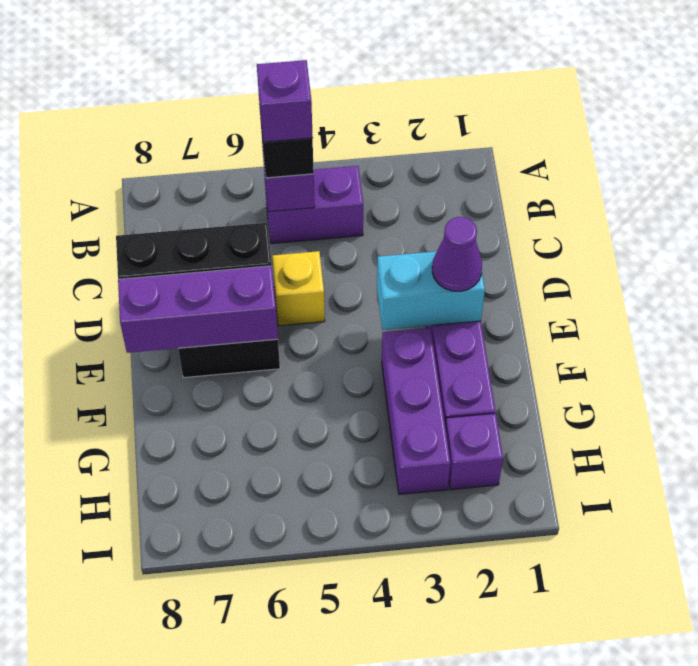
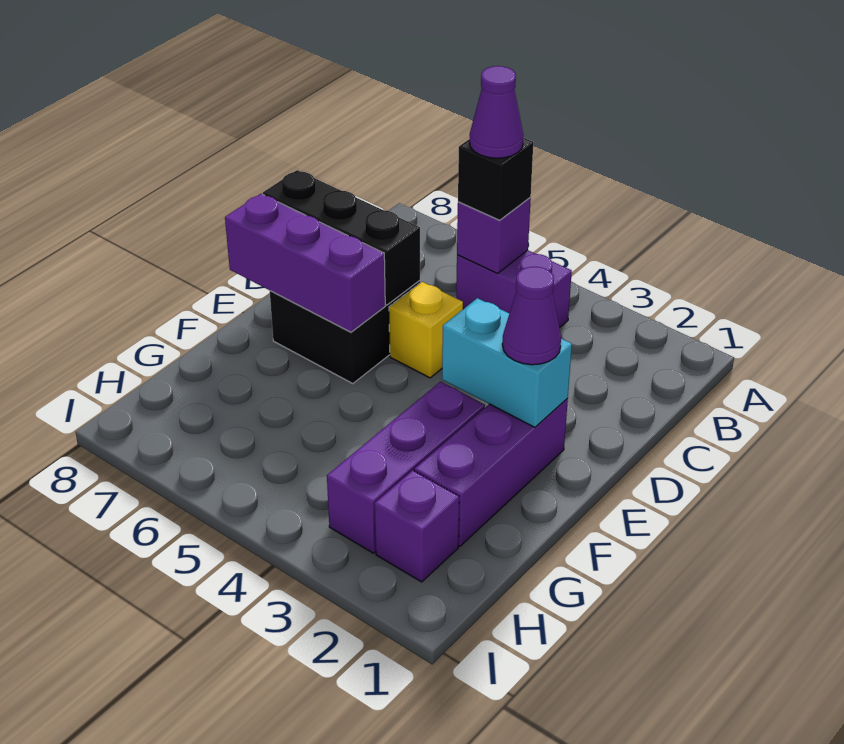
purple brick B5 level 4 -> purple cone B5 level 4

